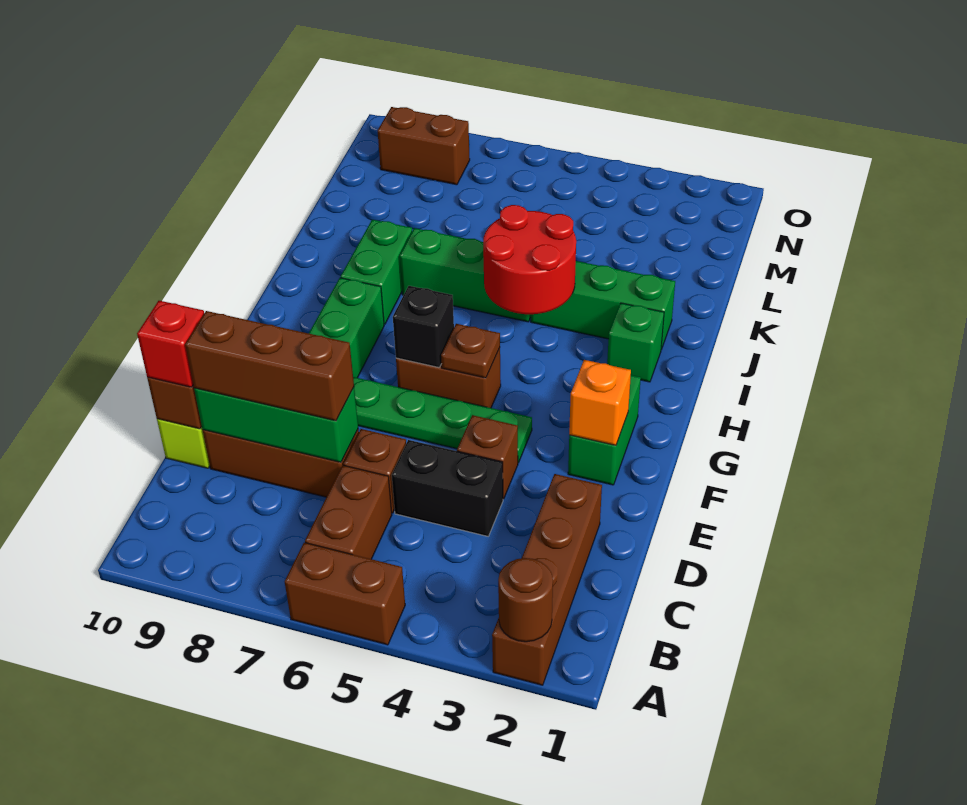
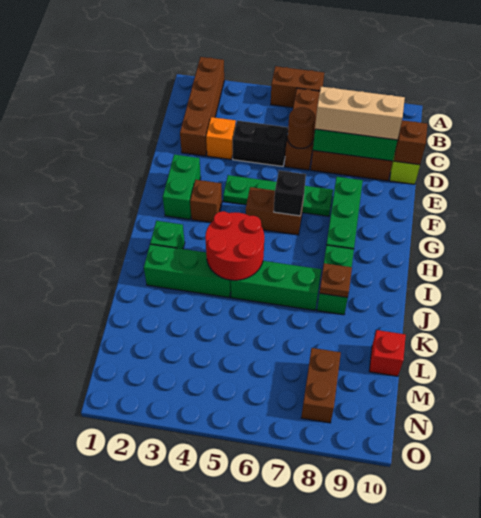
brown round brick A2 level 2 -> brown round brick D6 level 2
brown brick D7:D9 level 3 -> tan brick D7:D9 level 3
red brick D10 level 3 -> red brick L10 level 1
brown brick E4 level 1 -> brown brick G3 level 1
orange brick F2 level 2 -> orange brick D3 level 1
brown plate G5 level 2 -> brown plate J8 level 2
brown brick N8:N9 level 1 -> brown brick M8:N8 level 1

